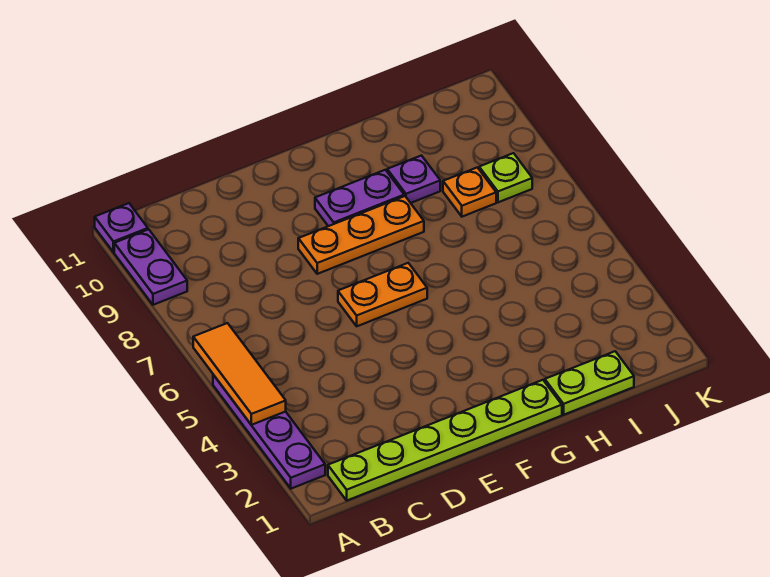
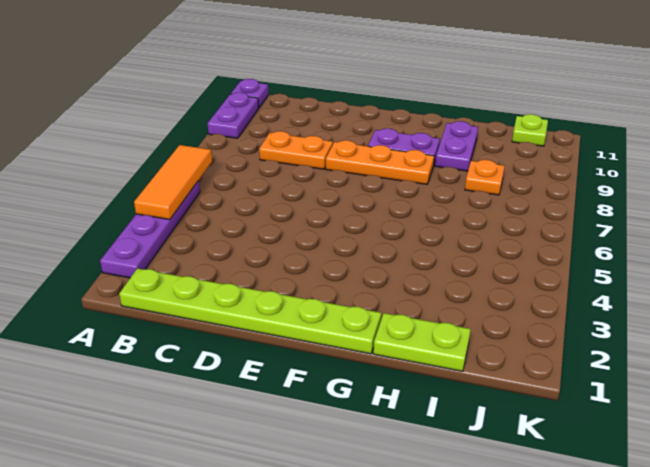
orange plate E6:F6 level 1 -> orange plate C8:D8 level 1
purple plate H9 level 1 -> purple plate H9:H10 level 1
lime plate J8 level 1 -> lime plate J11 level 1

